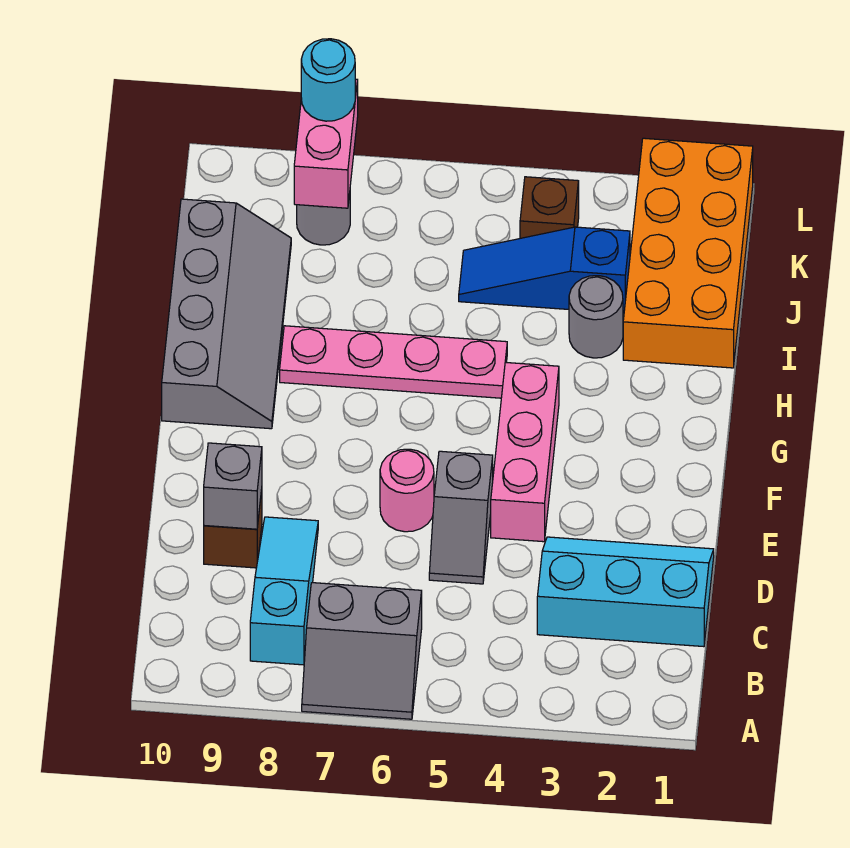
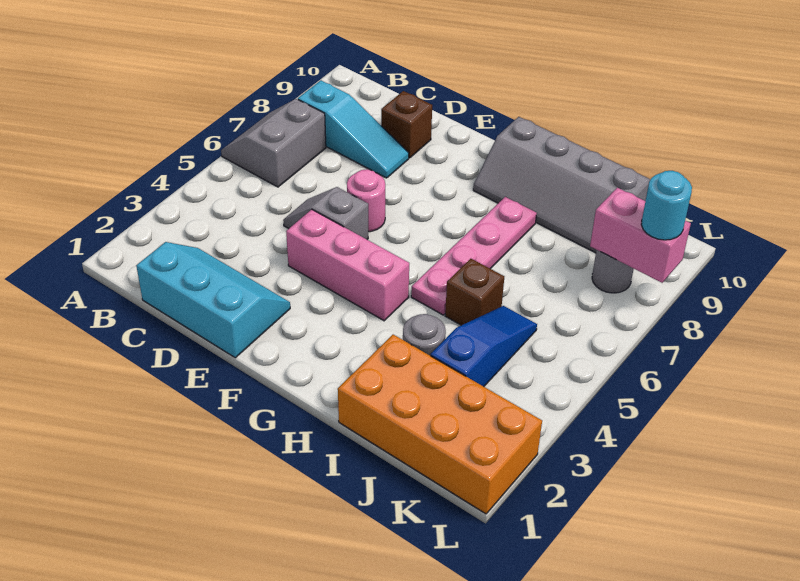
cyan slope C1:D3 level 1 top C -> cyan slope C1:E2 level 1 top 1
grey brick D9 level 2 -> none
brown brick K4 level 1 -> brown brick I5 level 1

